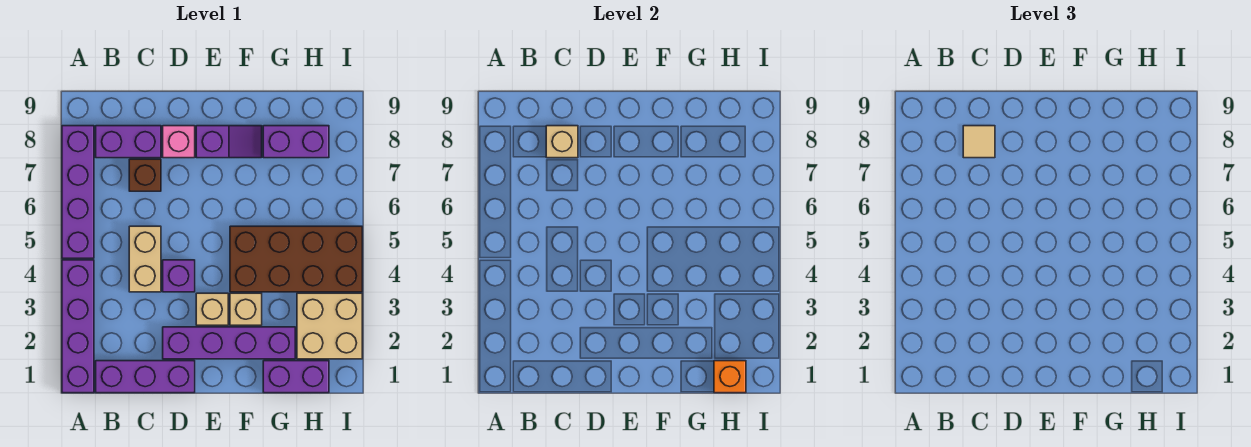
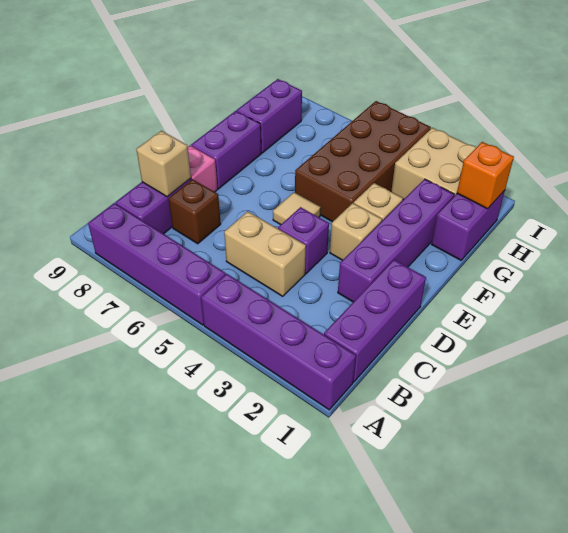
tan tile C8 level 3 -> tan tile E5 level 1
purple slope E8:F8 level 1 top E -> purple brick E8:F8 level 1

